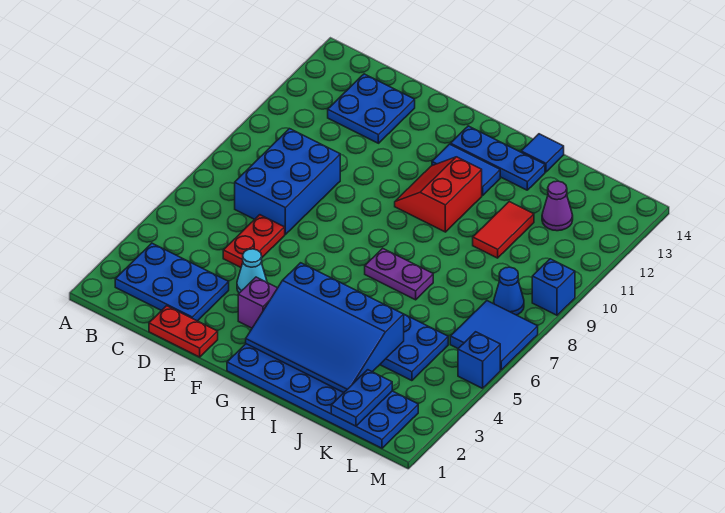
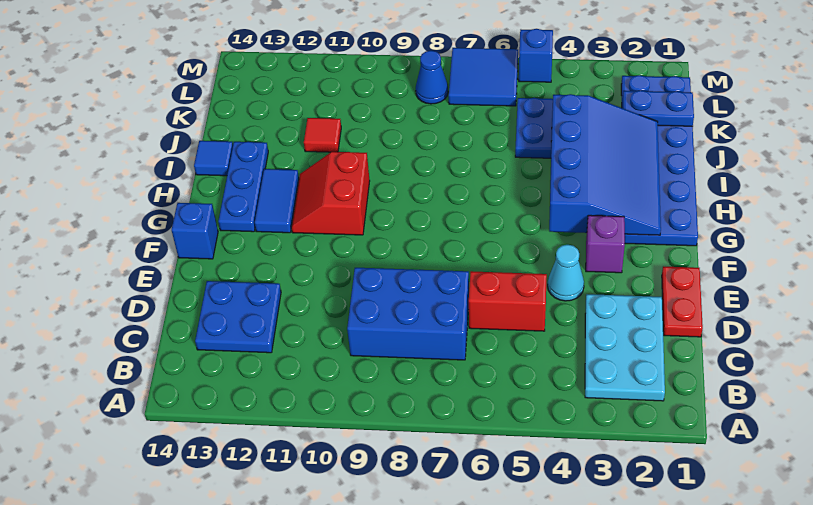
blue plate B2:D3 level 1 -> cyan plate B2:D3 level 1
red plate D5:D6 level 1 -> red brick D5:D6 level 1
red slope G10:H11 level 1 top H -> red slope G10:H11 level 1 top 10
purple plate H7:I7 level 1 -> none
red tile J10:J11 level 1 -> red tile J11 level 1
purple cone K12 level 1 -> none
blue brick M9 level 1 -> blue brick F14 level 1

